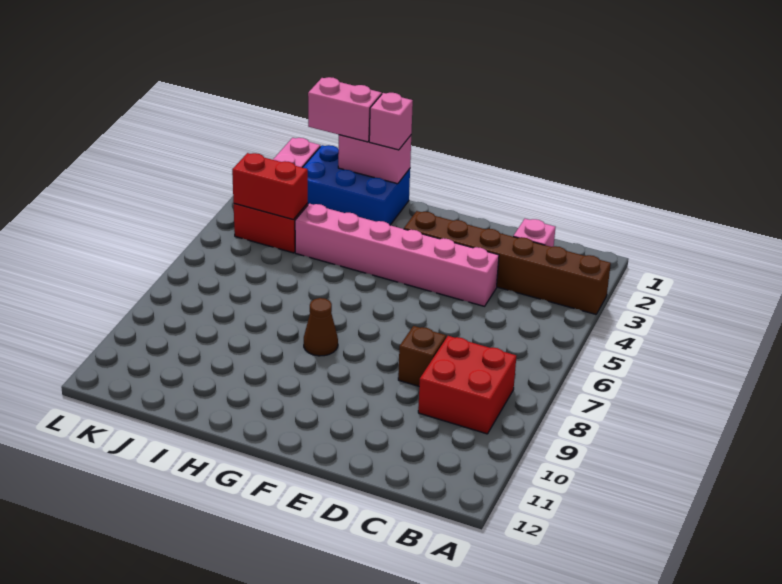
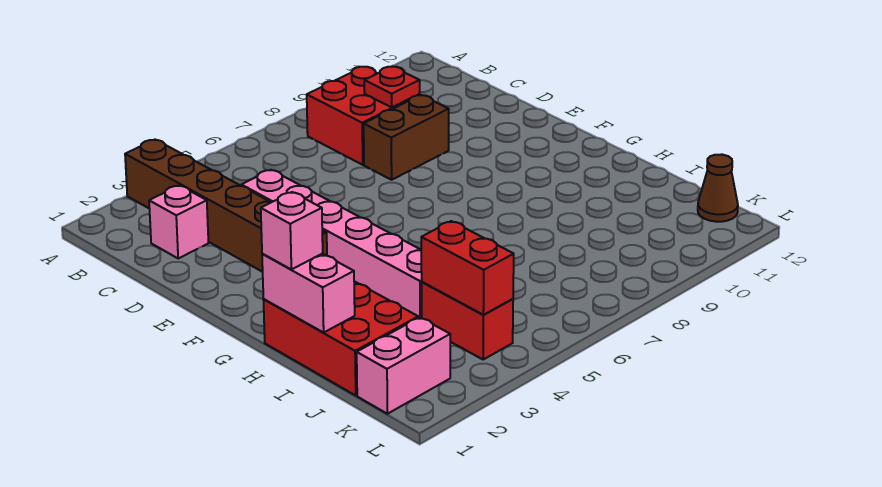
none -> red plate C9 level 2
brown brick D8 level 1 -> brown brick D8:D9 level 1
brown cone G8 level 1 -> brown cone K12 level 1
blue brick H1:J2 level 1 -> red brick H1:J2 level 1
pink brick I1:J1 level 3 -> none

